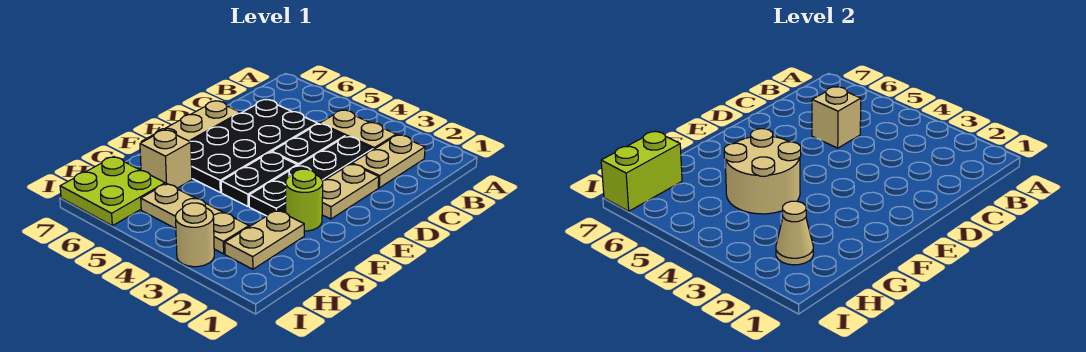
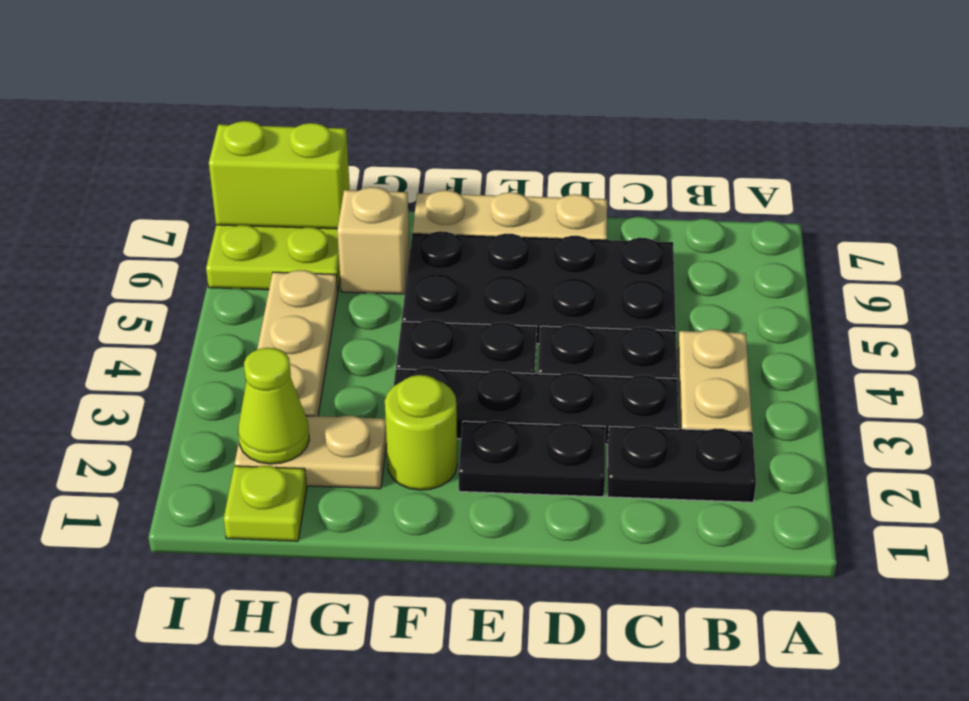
tan plate B2:C2 level 1 -> black plate B2:C2 level 1
tan brick C5 level 2 -> none
tan plate D2:E2 level 1 -> black plate D2:E2 level 1
tan round brick F4:G5 level 2 -> none
none -> lime plate H1 level 1
tan cone H2 level 2 -> lime cone H2 level 2
tan round brick I3 level 1 -> none

